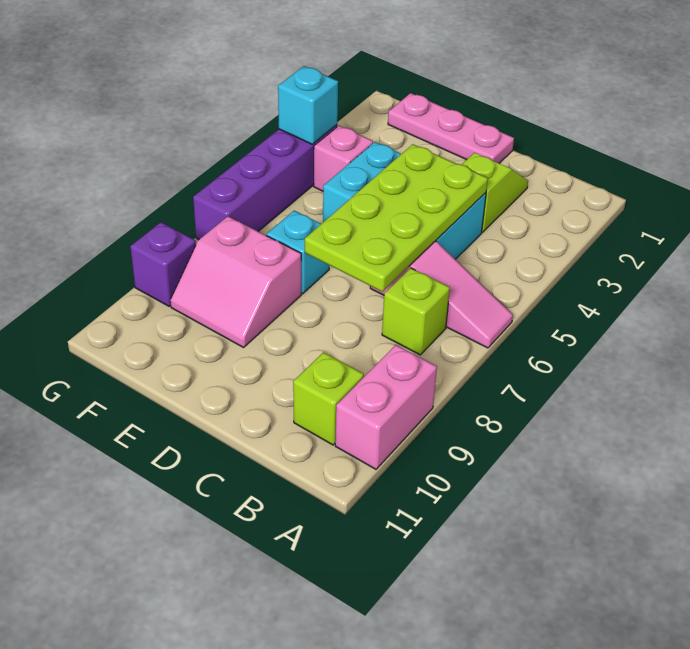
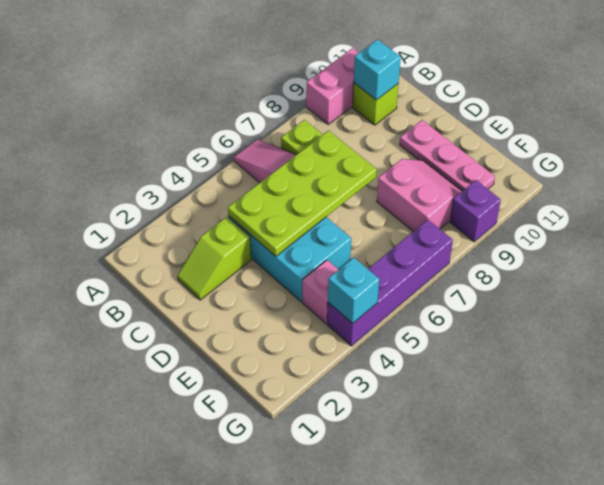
pink plate D1:F1 level 1 -> pink plate D10:F10 level 1
cyan brick E7 level 1 -> cyan brick B10 level 2

